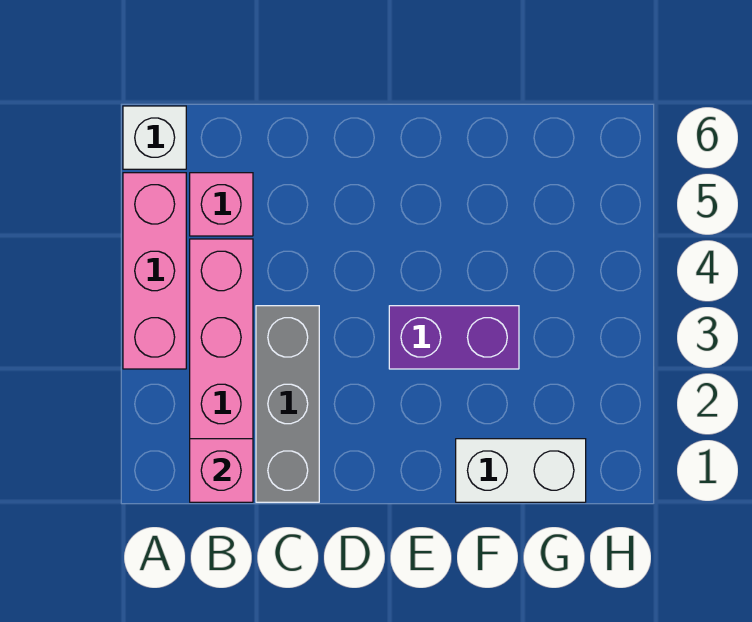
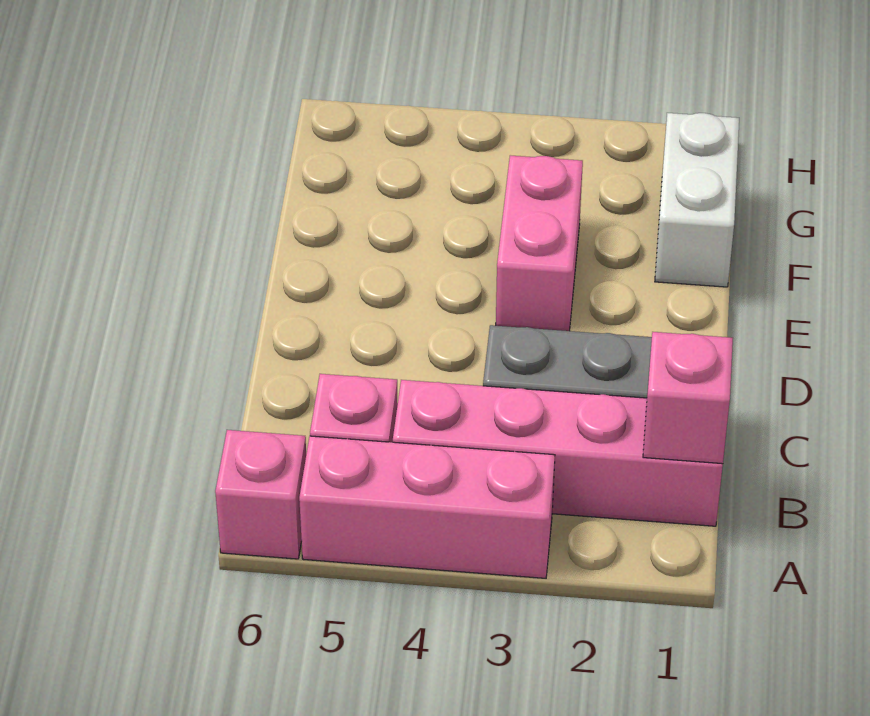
white brick A6 level 1 -> pink brick A6 level 1
purple brick E3:F3 level 1 -> pink brick E3:F3 level 1

